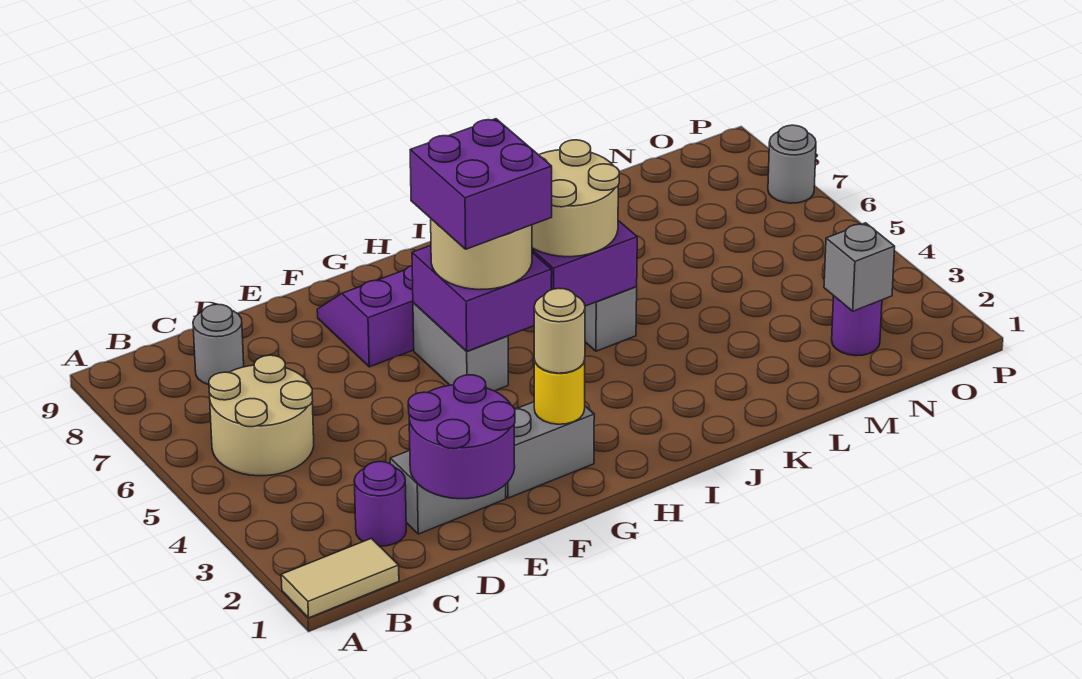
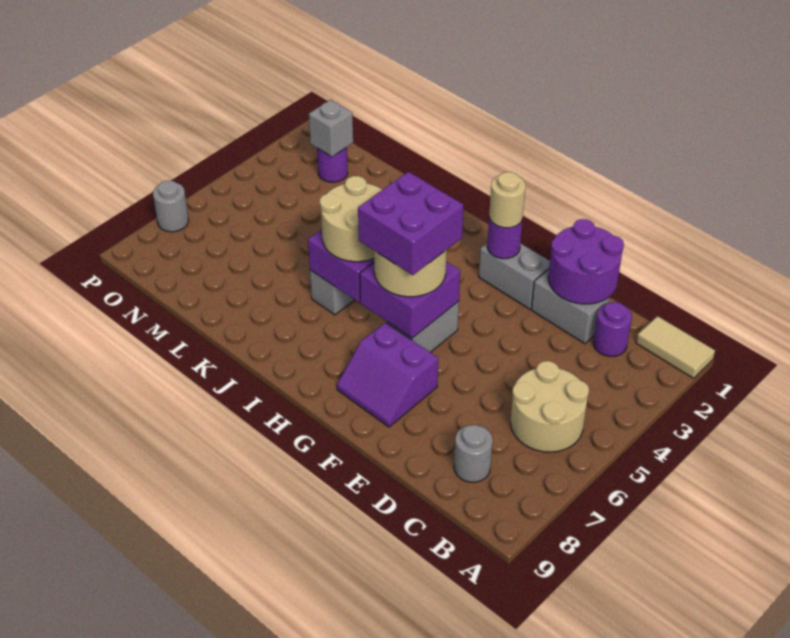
yellow round brick G2 level 2 -> purple round brick G2 level 2

